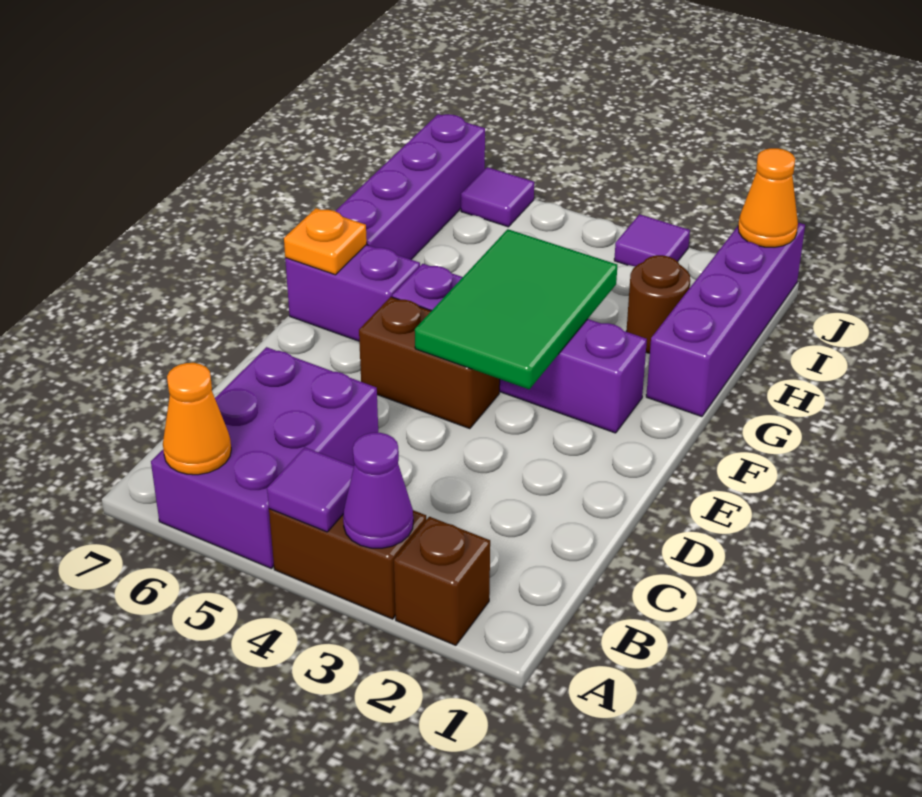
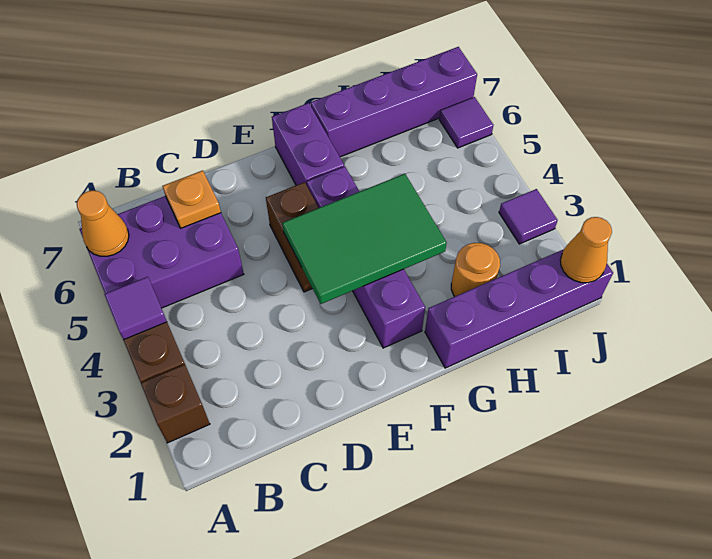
purple cone A3 level 2 -> none
orange plate F7 level 2 -> orange plate C6 level 2
brown round brick H2 level 1 -> orange round brick H2 level 1

